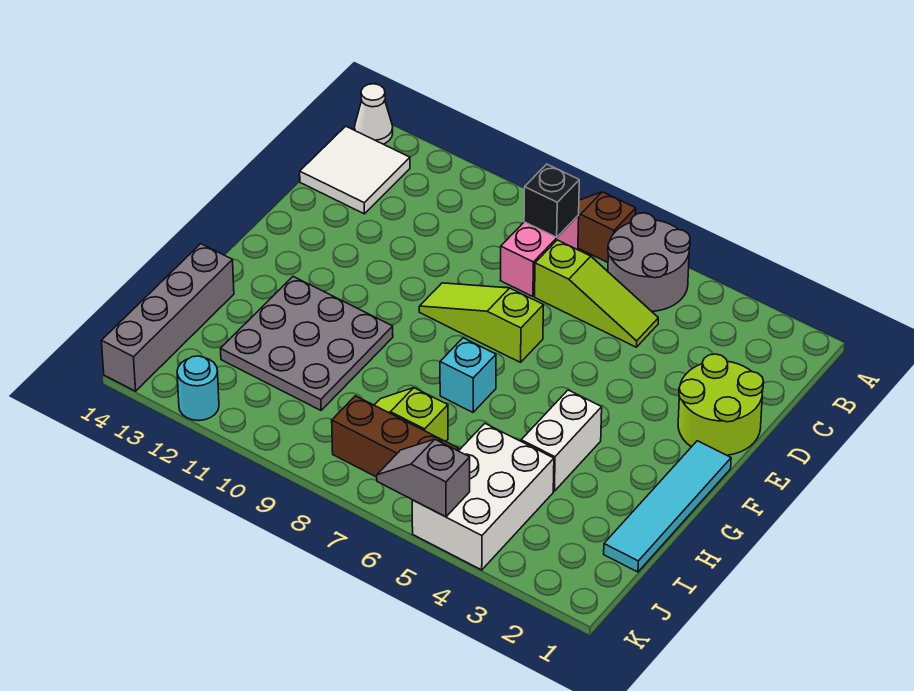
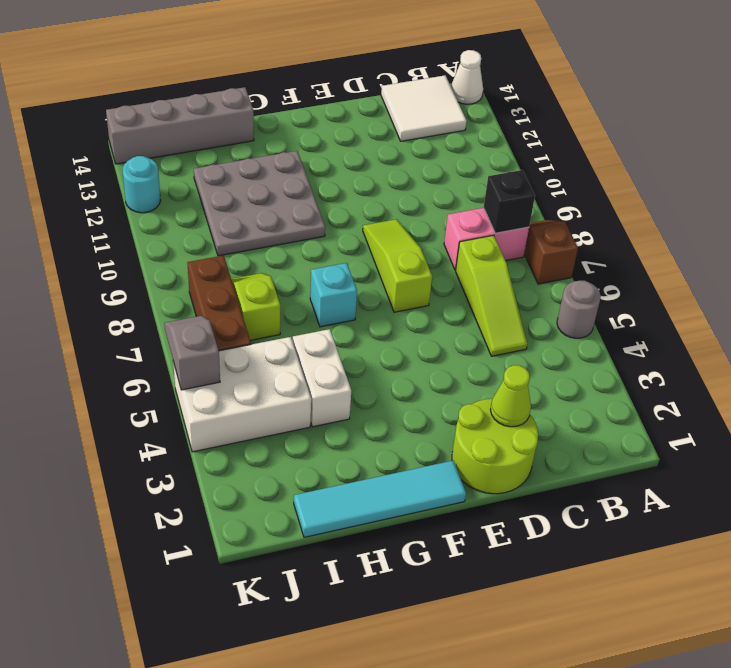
grey round brick A5:B6 level 1 -> grey round brick A5 level 1
none -> lime cone D2 level 2
white brick G4:H4 level 1 -> white brick H4:H5 level 1

